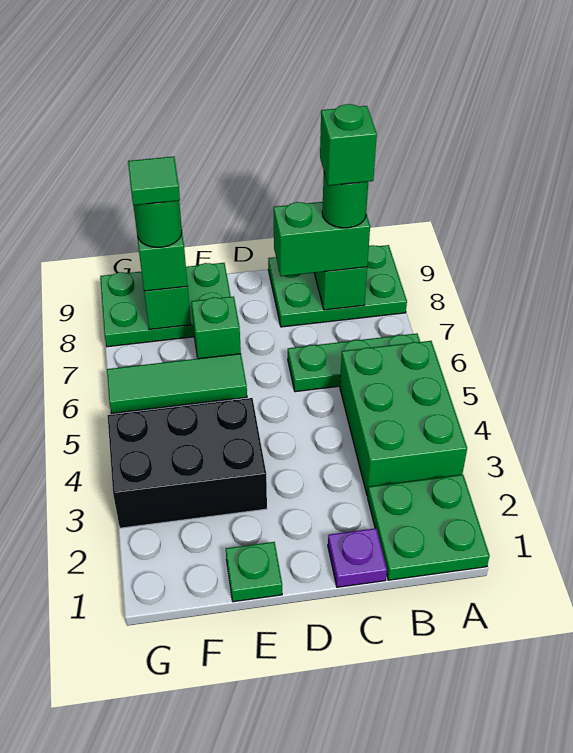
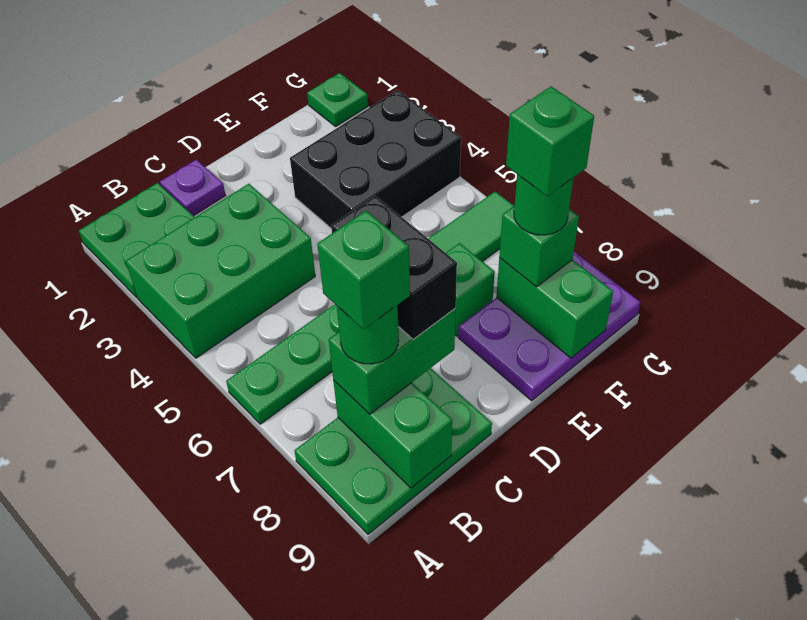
green brick A3:B5 level 1 -> green brick A3:C4 level 1
none -> black brick C7:C8 level 4
green plate E1 level 1 -> green plate G1 level 1
green plate E8:G9 level 1 -> purple plate E8:G9 level 1
green tile F8 level 5 -> green brick F8 level 5

